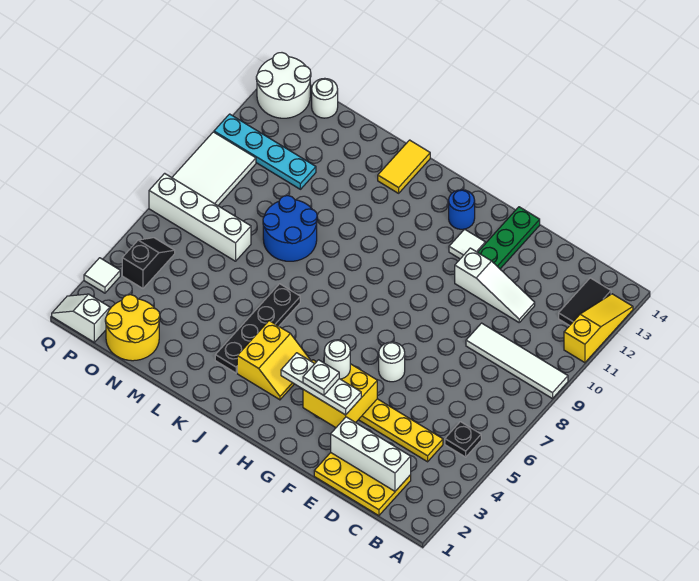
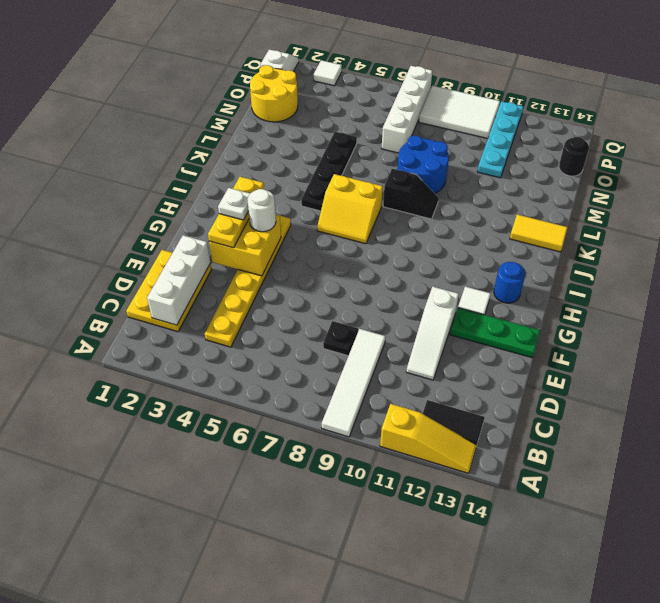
black plate B5 level 1 -> black plate D8 level 1
white plate F3:H3 level 3 -> yellow plate F3:H3 level 3
white round brick F6 level 1 -> none
yellow slope I3:J4 level 1 top J -> yellow slope I6:J7 level 1 top J
black plate K3:K6 level 1 -> black plate J5:M5 level 1
white round brick O14 level 1 -> black round brick O14 level 1
black slope P4:P5 level 1 top 4 -> black slope K8:K9 level 1 top 8
white round brick P13:Q14 level 1 -> none

